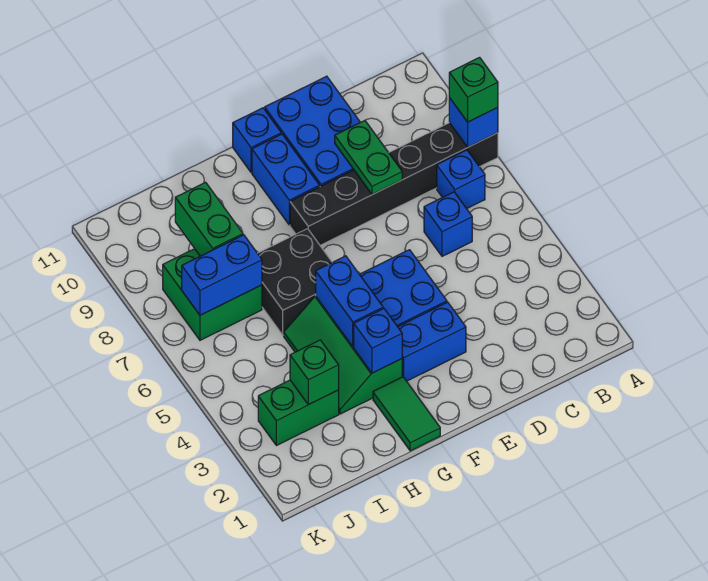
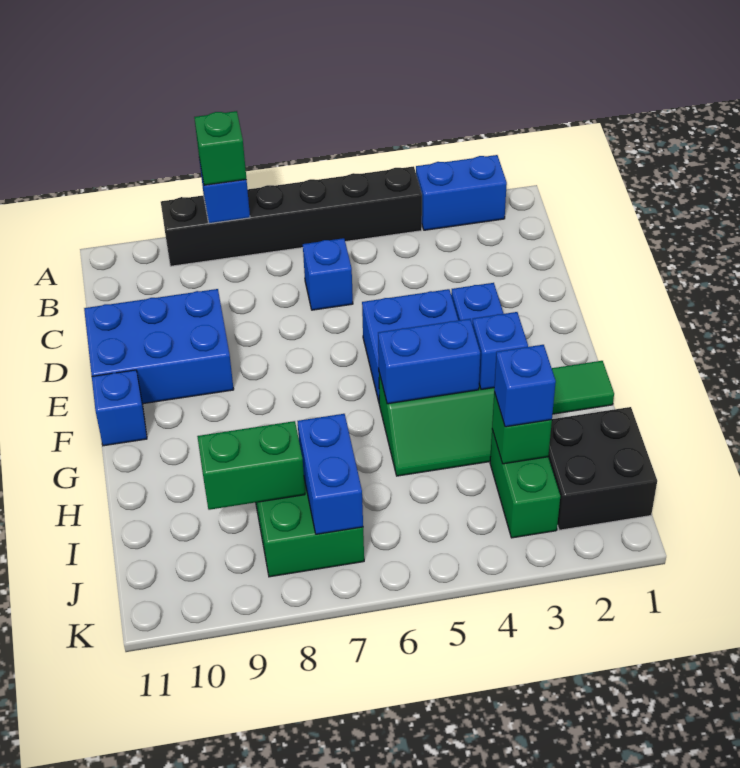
black brick A8:F8 level 1 -> black brick A4:A9 level 1
blue brick B7 level 1 -> blue brick I3 level 3
green plate D8:D9 level 2 -> none
blue brick F9:F10 level 1 -> blue brick A2:A3 level 1
black brick G6:H7 level 1 -> black brick I1:J2 level 1

